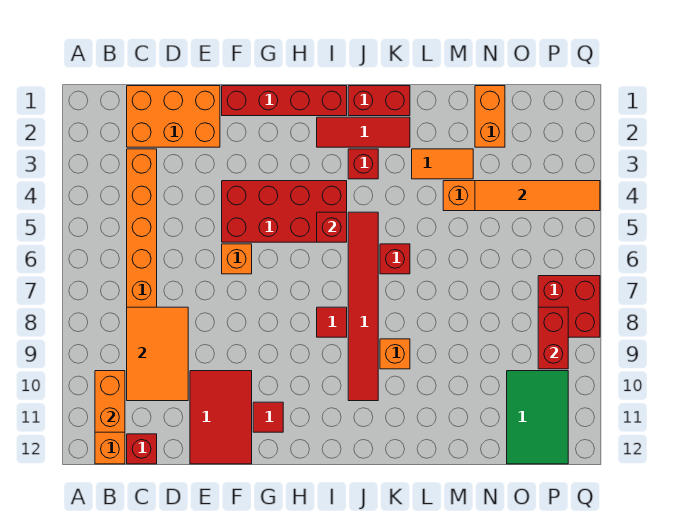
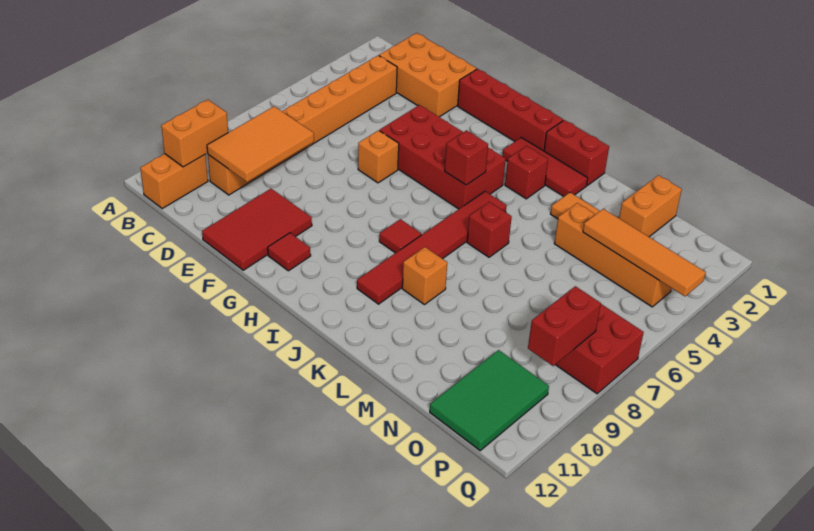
red brick C12 level 1 -> none

